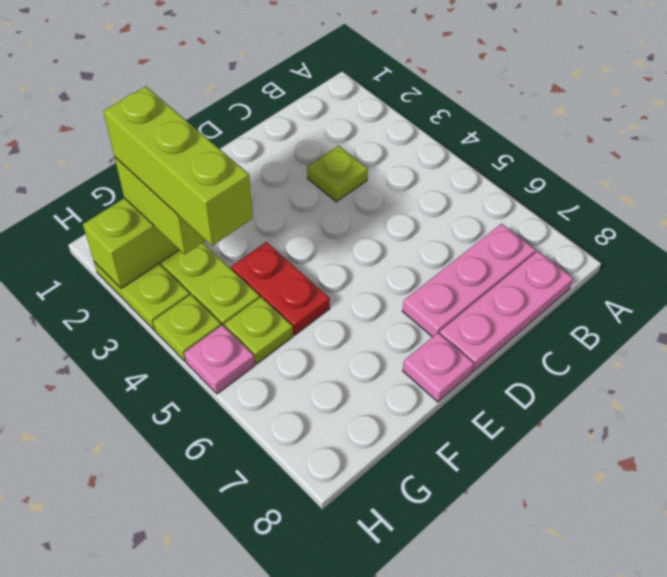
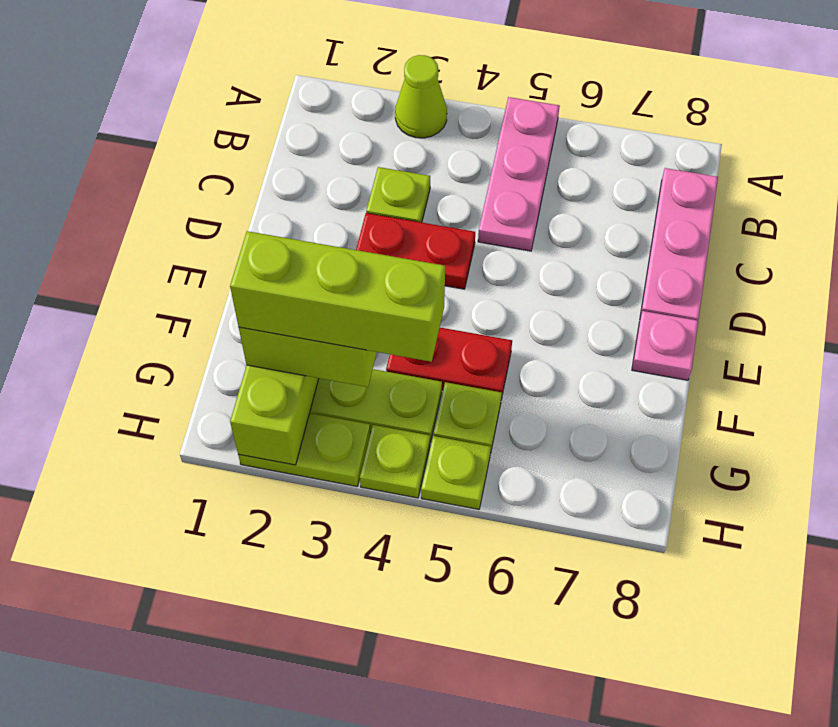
none -> lime cone A3 level 1
pink plate B7:D7 level 1 -> pink plate A5:C5 level 1
none -> red plate D3:D4 level 1
pink plate H5 level 1 -> lime plate H5 level 1

